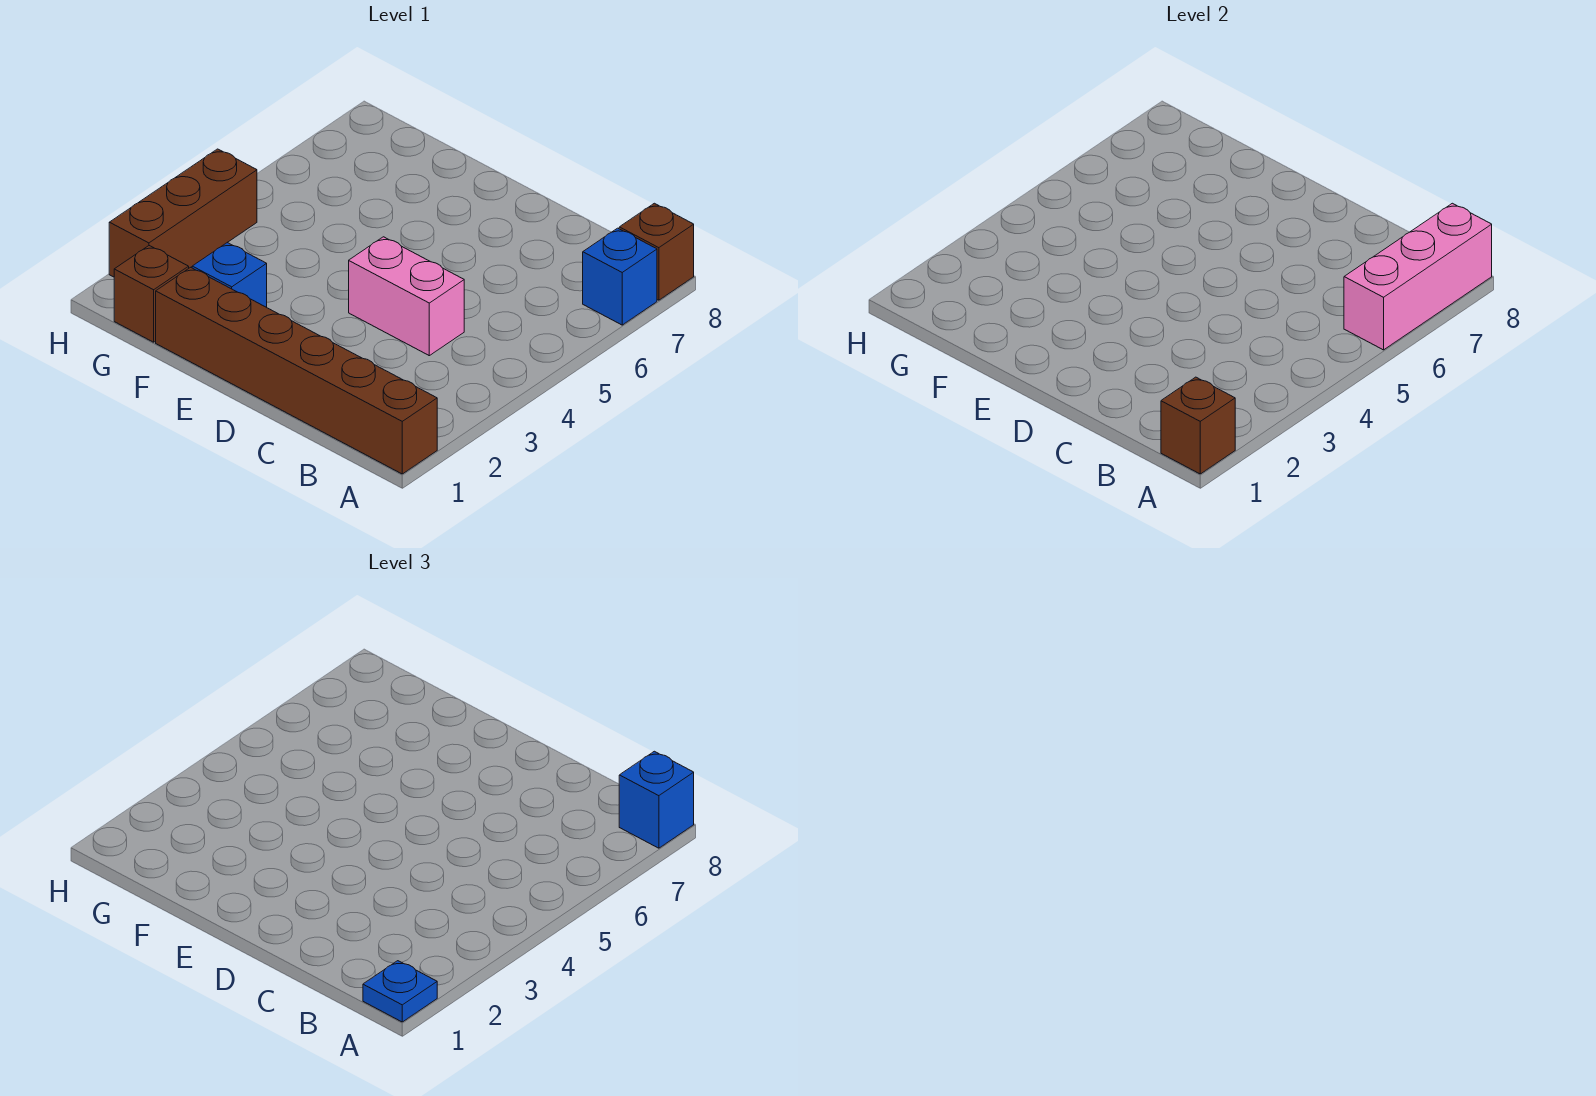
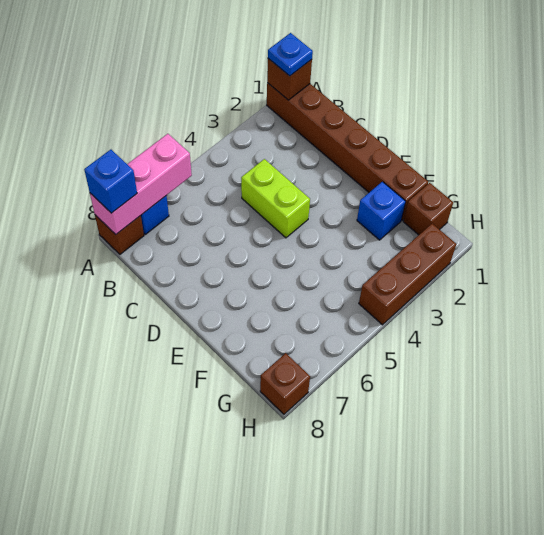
pink brick C4:D4 level 1 -> lime brick C4:D4 level 1
none -> brown brick H8 level 1

